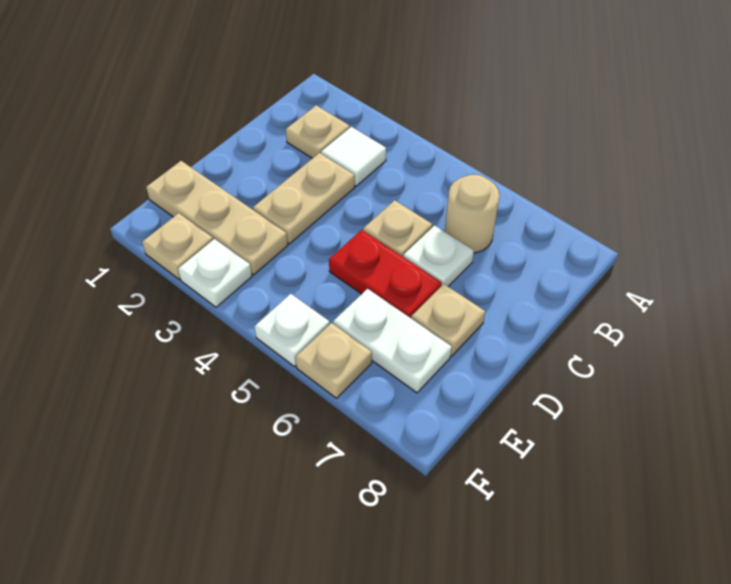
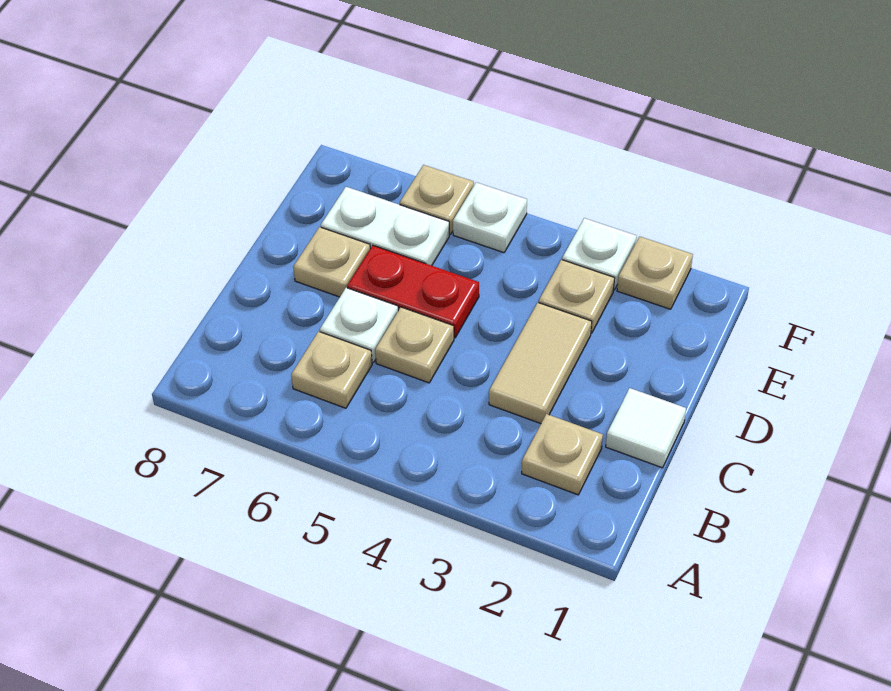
white tile B3 level 1 -> white tile C1 level 1
tan round brick B6 level 1 -> tan plate B6 level 1
tan plate C3:D3 level 1 -> tan tile C3:D3 level 1
tan plate E1:E3 level 1 -> tan plate E3 level 1

